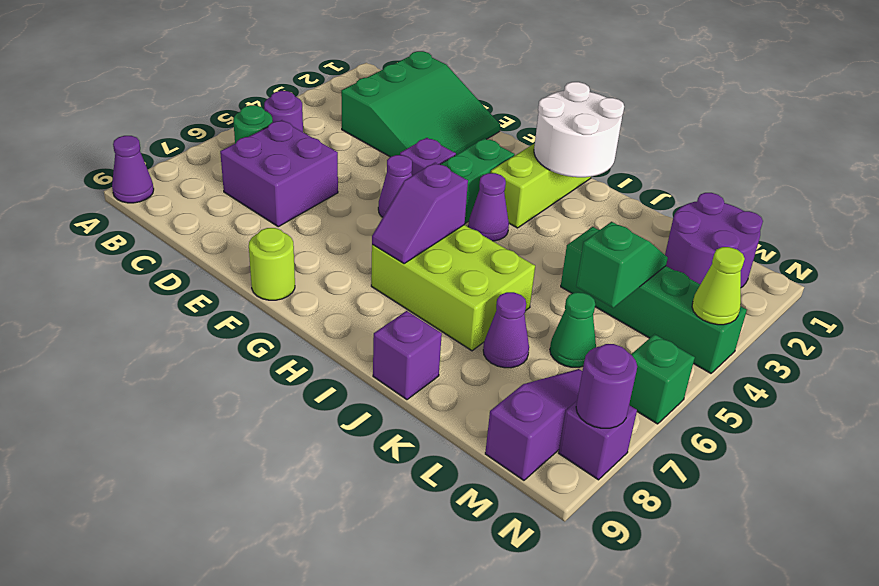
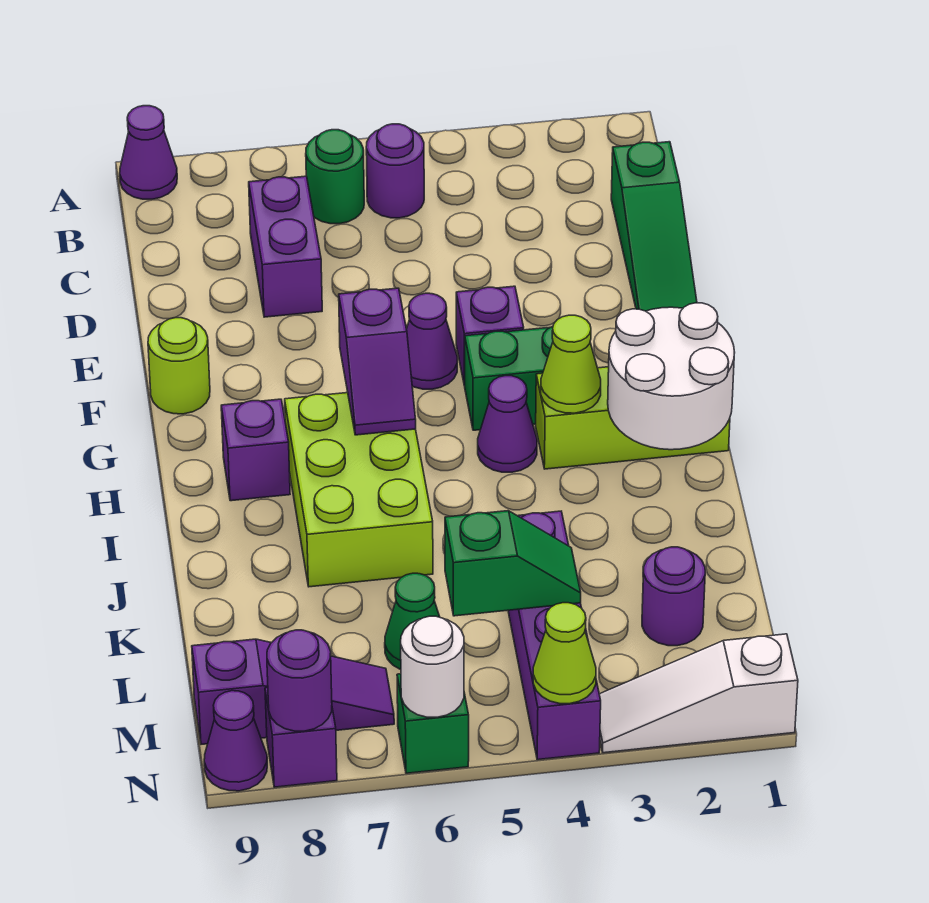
green slope C1:E3 level 1 top C -> green slope C1:E1 level 1 top C
purple brick C6:D7 level 1 -> purple brick C7:D7 level 1
none -> lime cone H3 level 2
purple slope H6:H7 level 2 top 6 -> purple slope G6:H6 level 2 top G
purple brick J9 level 1 -> purple brick H8 level 1
green brick K4:N4 level 1 -> purple brick K4:N4 level 1
purple cone K7 level 1 -> purple cone N9 level 1
purple round brick L1:M2 level 1 -> purple round brick L2 level 1
none -> white slope N1:N3 level 1 top 1
none -> white round brick N6 level 2

